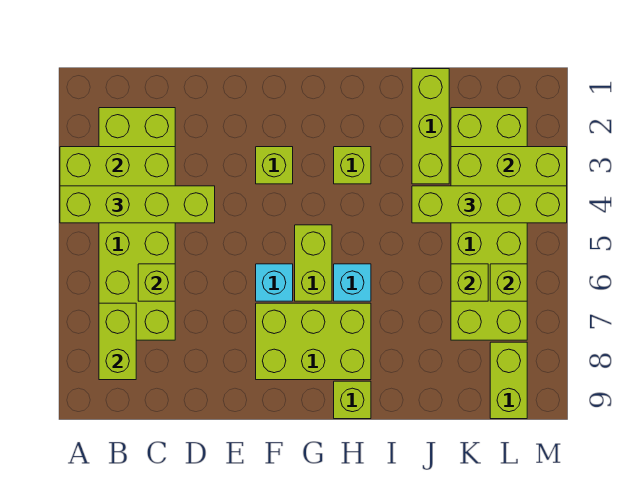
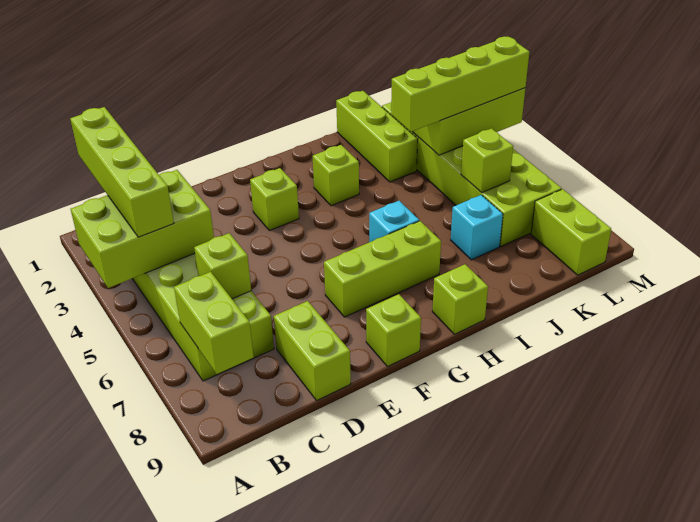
lime brick A4:D4 level 3 -> lime brick B1:B4 level 3
cyan brick F6 level 1 -> cyan brick J7 level 1
lime brick F7:H8 level 1 -> lime brick F7:H7 level 1
lime brick G5:G6 level 1 -> lime brick D8:D9 level 1
lime brick L6 level 2 -> lime brick F9 level 1

